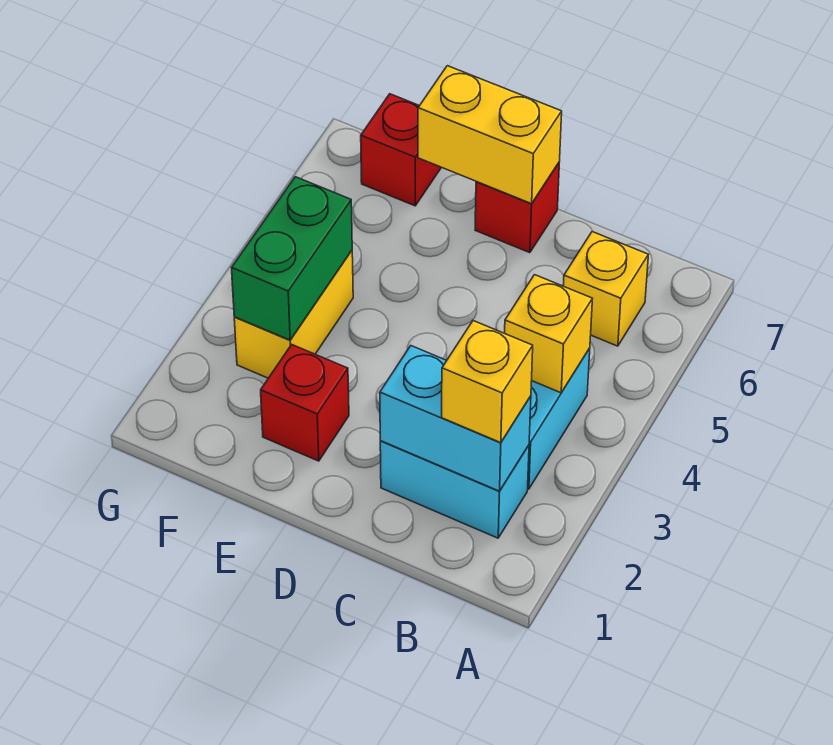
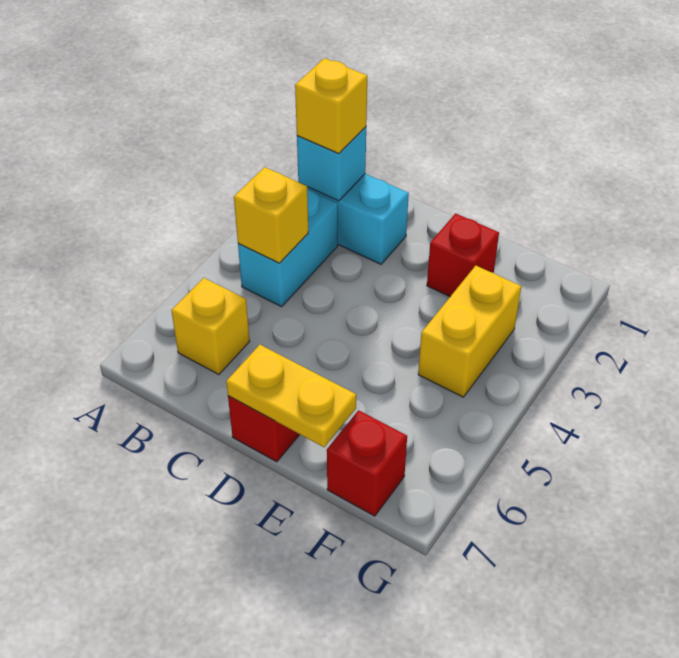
cyan brick B2:C2 level 2 -> cyan brick B2 level 2
yellow brick D7:E7 level 2 -> yellow plate D7:E7 level 2
green brick F3:F4 level 2 -> none

